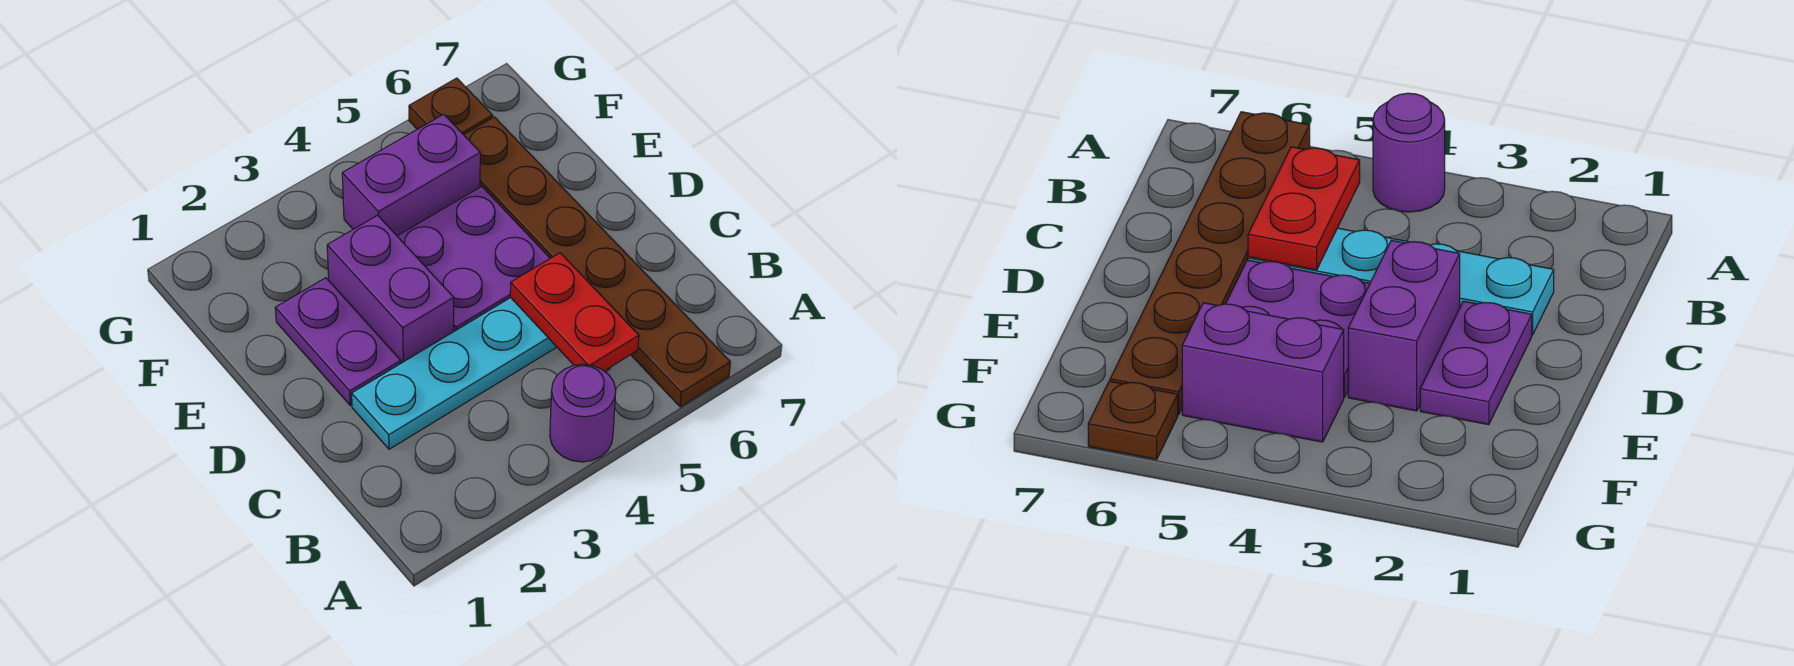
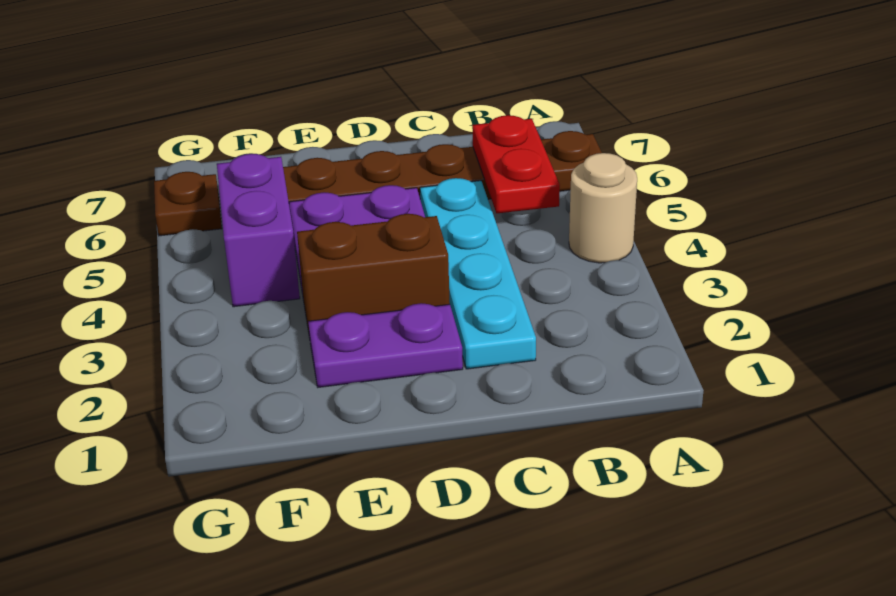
purple round brick A4 level 1 -> tan round brick A4 level 1
red plate B5:C5 level 2 -> red plate B5:B6 level 2
purple brick D3:E3 level 1 -> brown brick D3:E3 level 1

